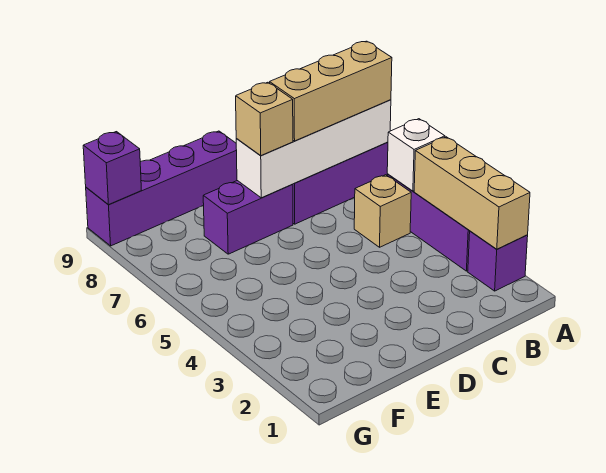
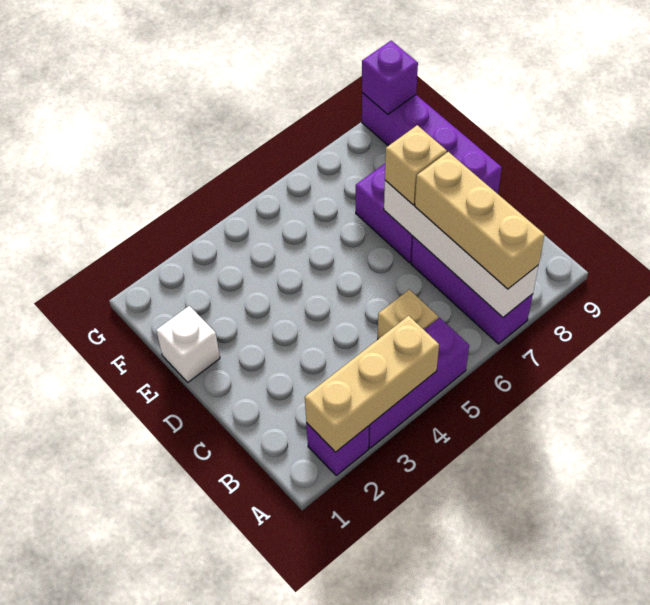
white brick A5 level 2 -> white brick E1 level 1

